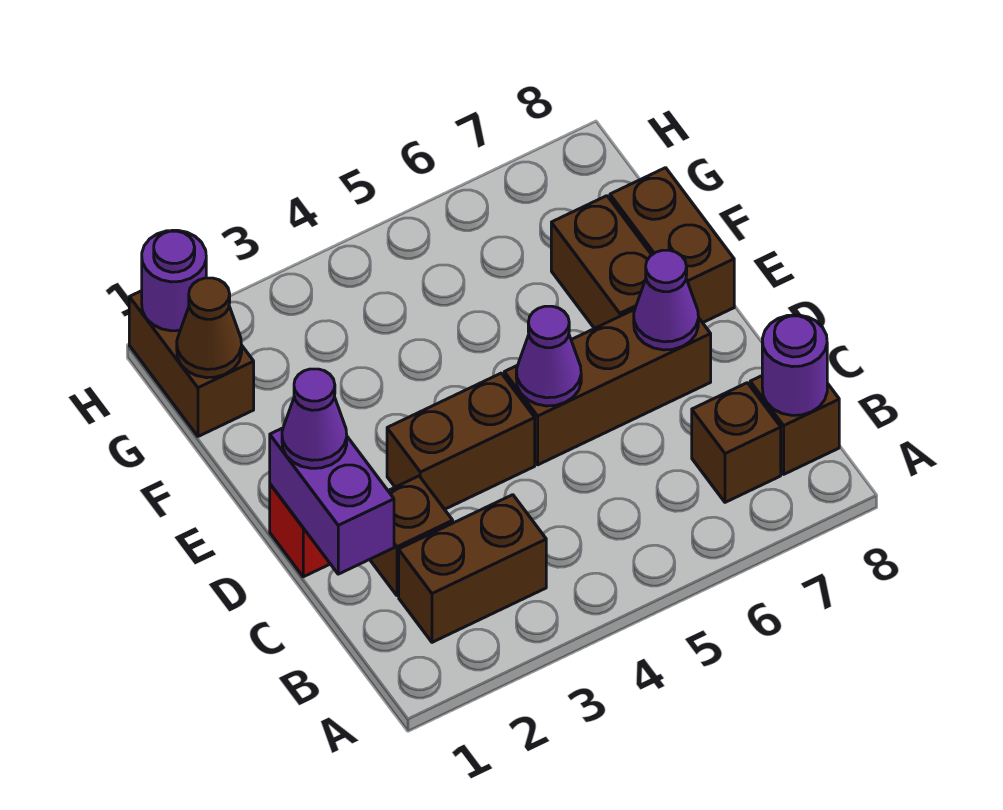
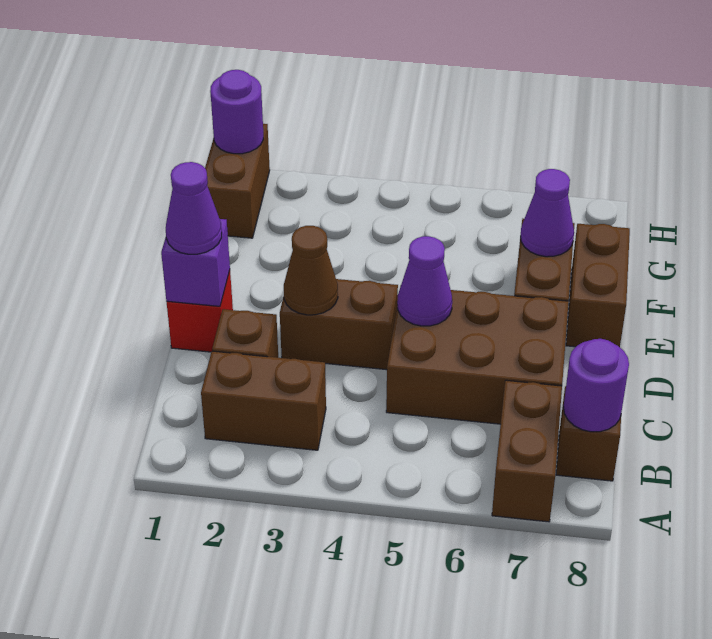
brown brick B7 level 1 -> brown brick A7:B7 level 1
purple brick C1:D1 level 2 -> purple brick D1 level 2
brown brick D5:D7 level 1 -> brown brick C5:D7 level 1
purple cone D7 level 2 -> purple cone F7 level 2
brown cone G1 level 2 -> brown cone D3 level 2

